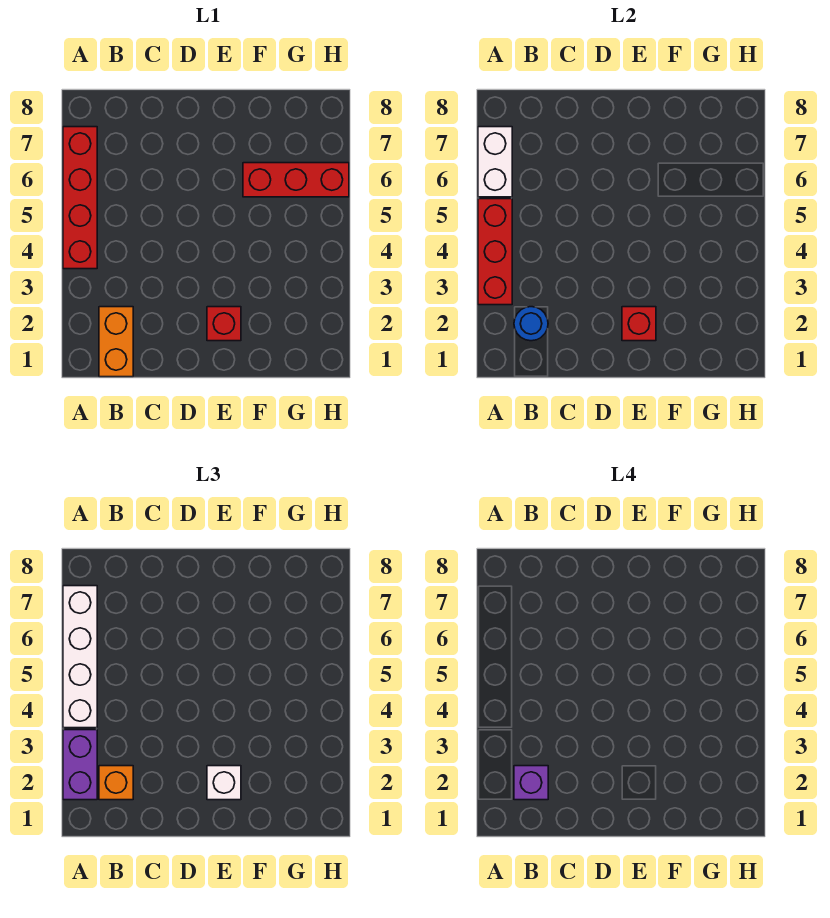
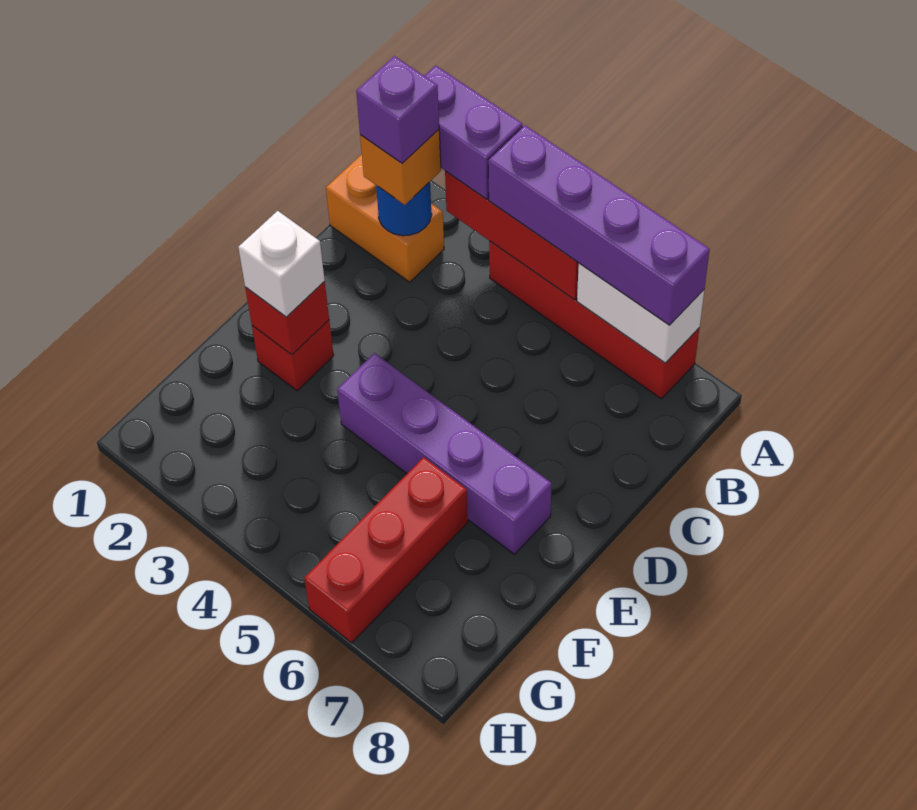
white brick A4:A7 level 3 -> purple brick A4:A7 level 3
none -> purple brick E4:E7 level 1

